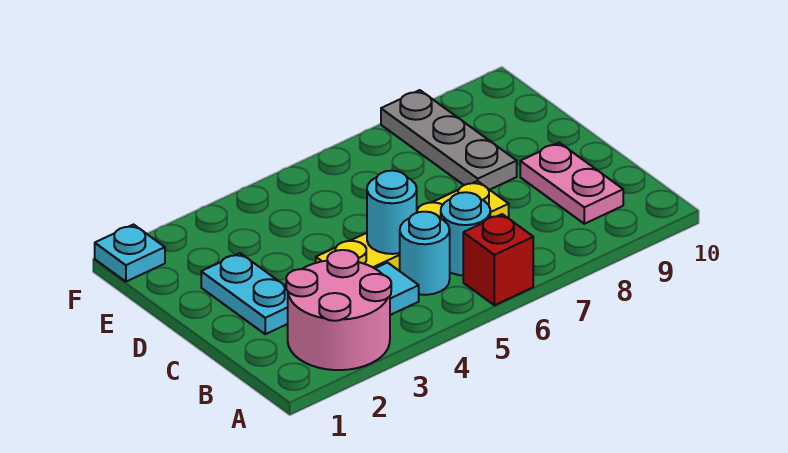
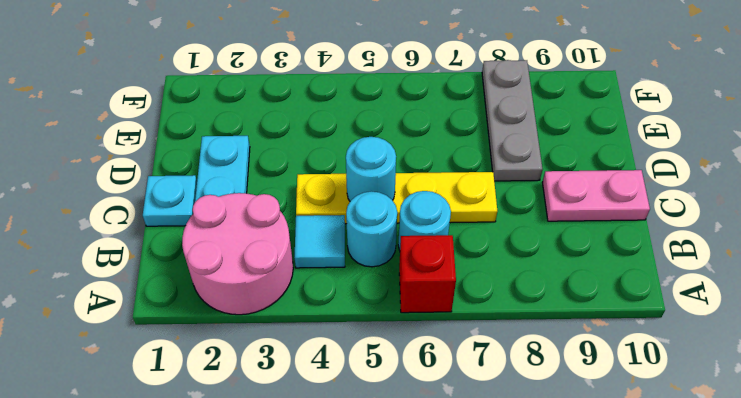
pink plate B9:C9 level 1 -> pink plate C9:C10 level 1
cyan plate F1 level 1 -> cyan plate C1 level 1

